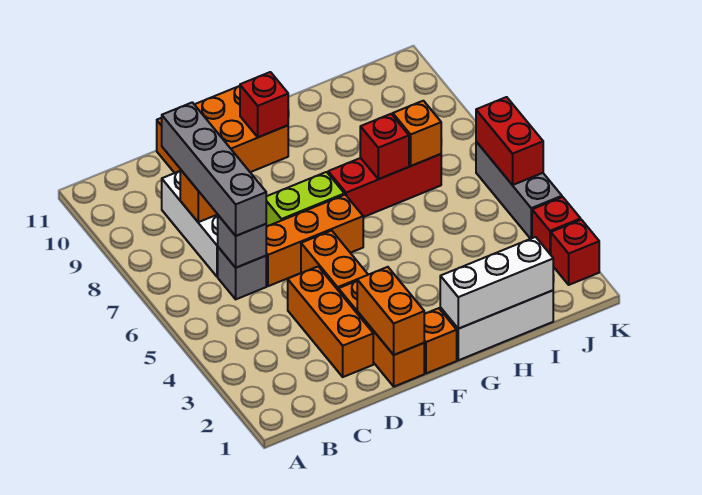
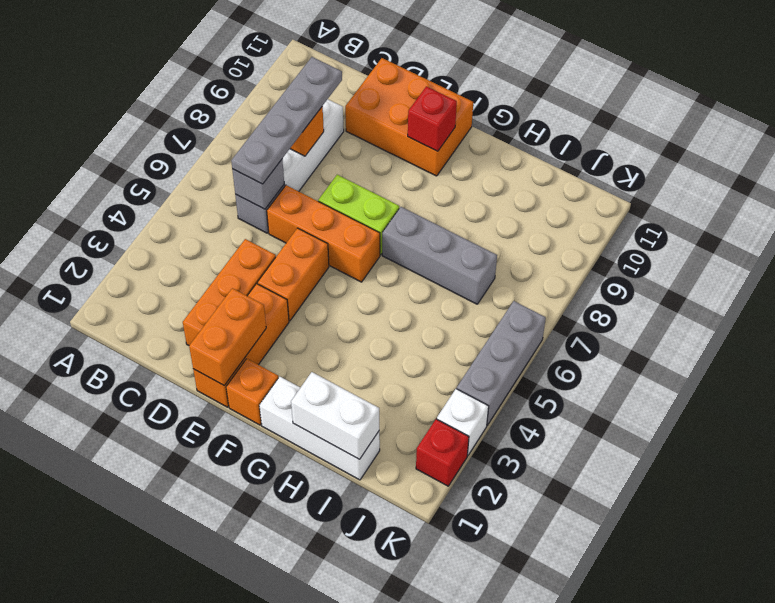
grey brick C6:C9 level 3 -> grey plate C6:C9 level 3
white brick G1:I1 level 2 -> white brick H1:I1 level 2
red brick G7:I7 level 1 -> grey brick G7:I7 level 1
red brick H7 level 2 -> none
orange brick I7 level 2 -> none
red brick K3 level 1 -> white brick K3 level 1
red brick K5:K6 level 2 -> none

